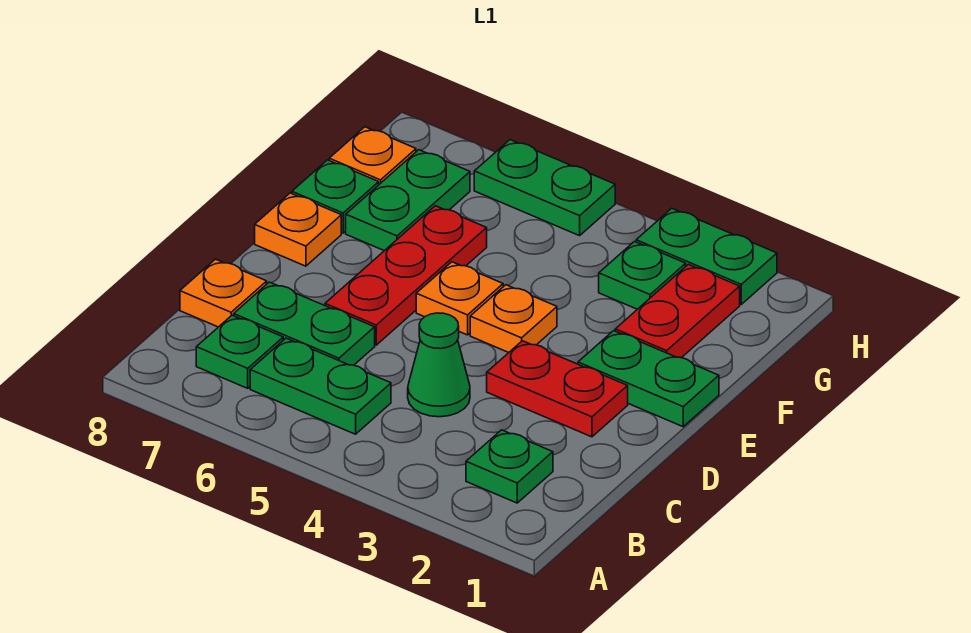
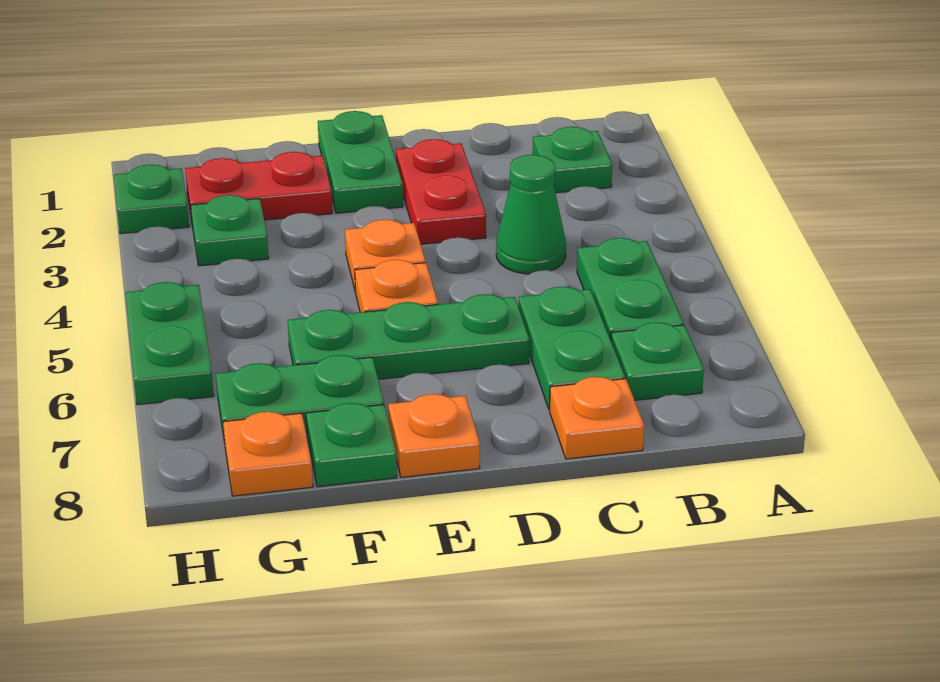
red plate D6:F6 level 1 -> green plate D6:F6 level 1
green plate H2:H3 level 1 -> green plate H2 level 1

